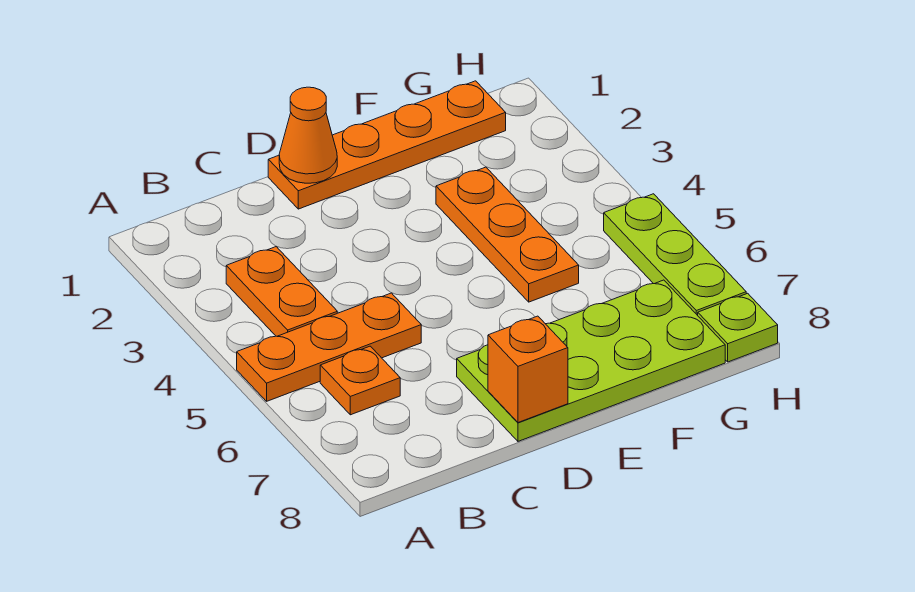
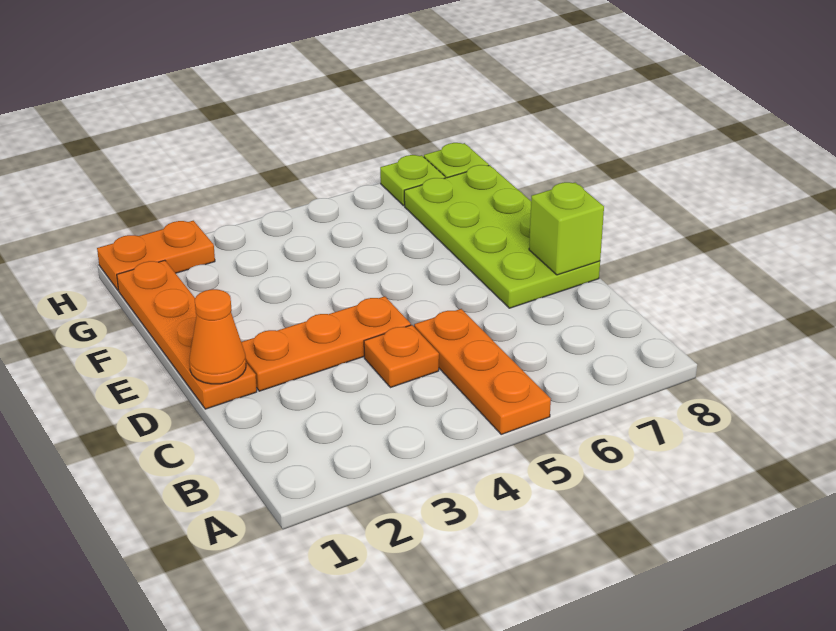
orange plate B3:B4 level 1 -> orange plate H1:H2 level 1
orange plate B6 level 1 -> orange plate C4 level 1
orange brick D8 level 2 -> lime brick D8 level 2
orange plate F3:F5 level 1 -> orange plate D2:D4 level 1
lime plate H5:H7 level 1 -> lime plate H7 level 1

